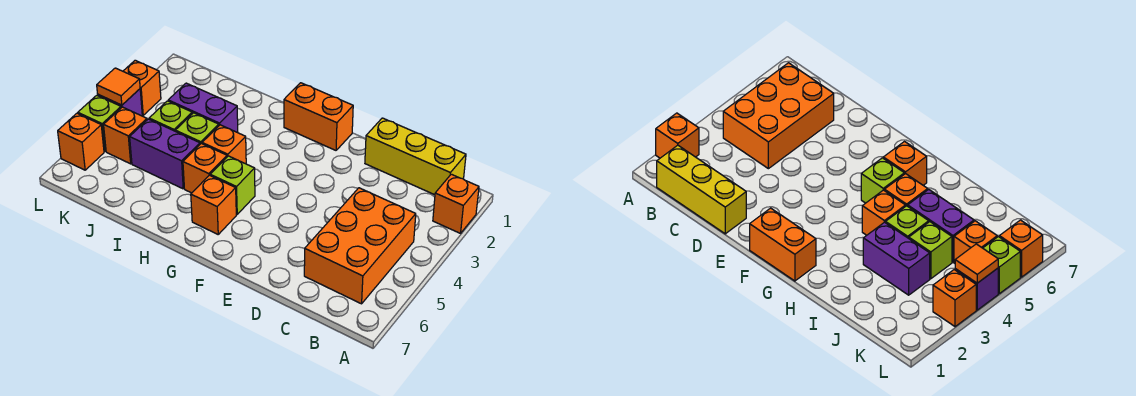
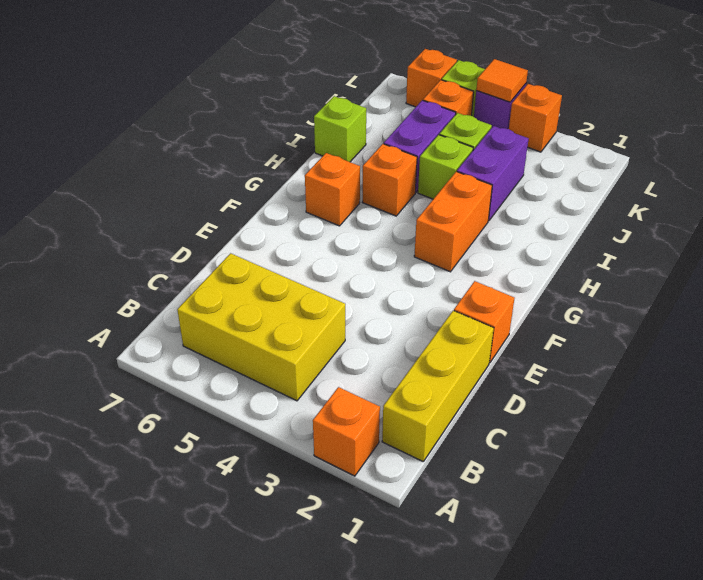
orange brick B4:C6 level 1 -> yellow brick B4:C6 level 1
orange brick F1:G1 level 1 -> orange brick G3:H3 level 1
lime brick G5 level 1 -> lime brick I7 level 1
orange brick H4 level 1 -> orange brick E1 level 1

